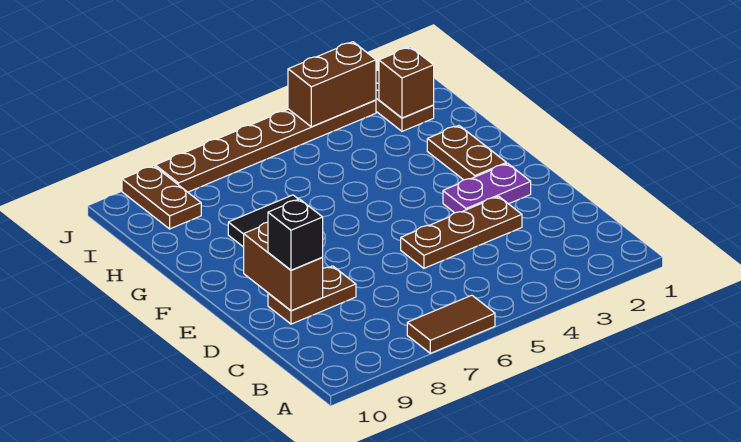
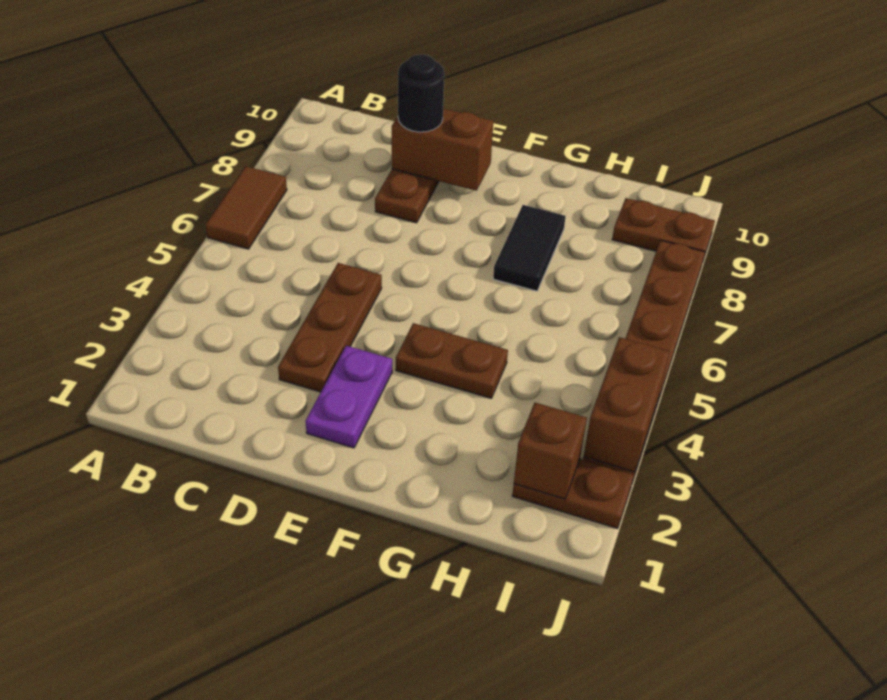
black brick D9 level 3 -> black round brick D9 level 3
brown plate F2:G2 level 1 -> brown plate F4:G4 level 1

